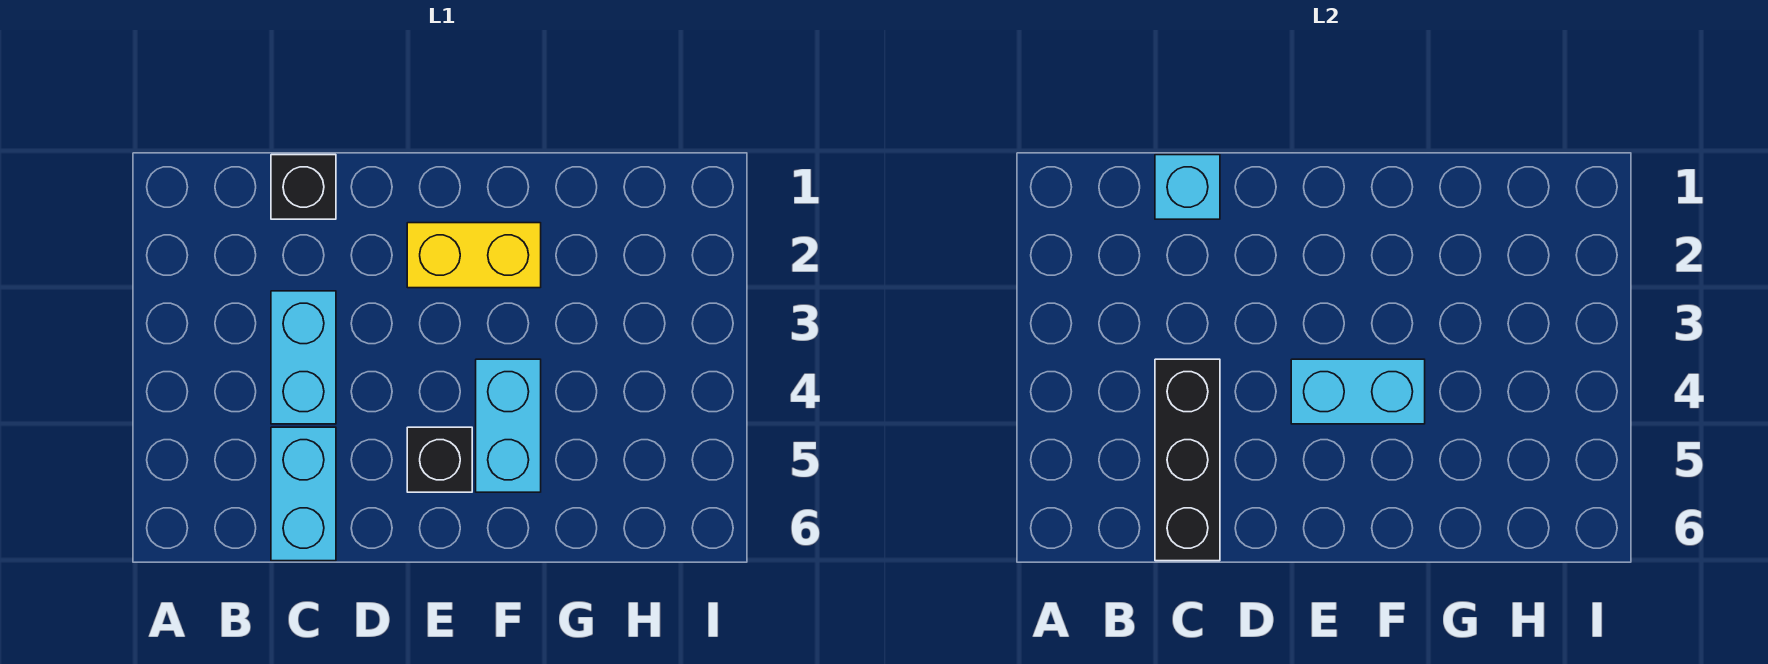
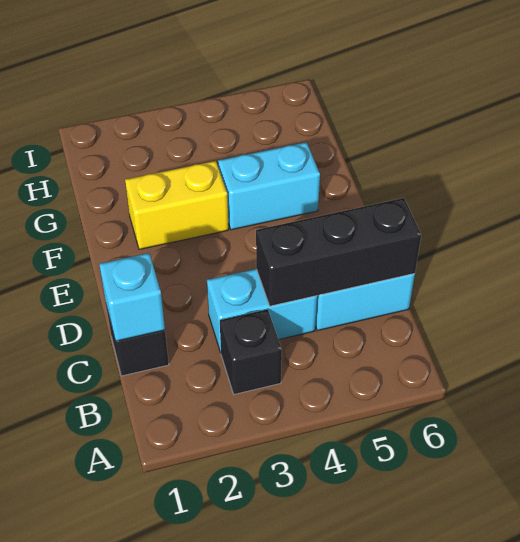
yellow brick E2:F2 level 1 -> yellow brick F2:F3 level 1
cyan brick E4:F4 level 2 -> none
black brick E5 level 1 -> black brick B3 level 1

